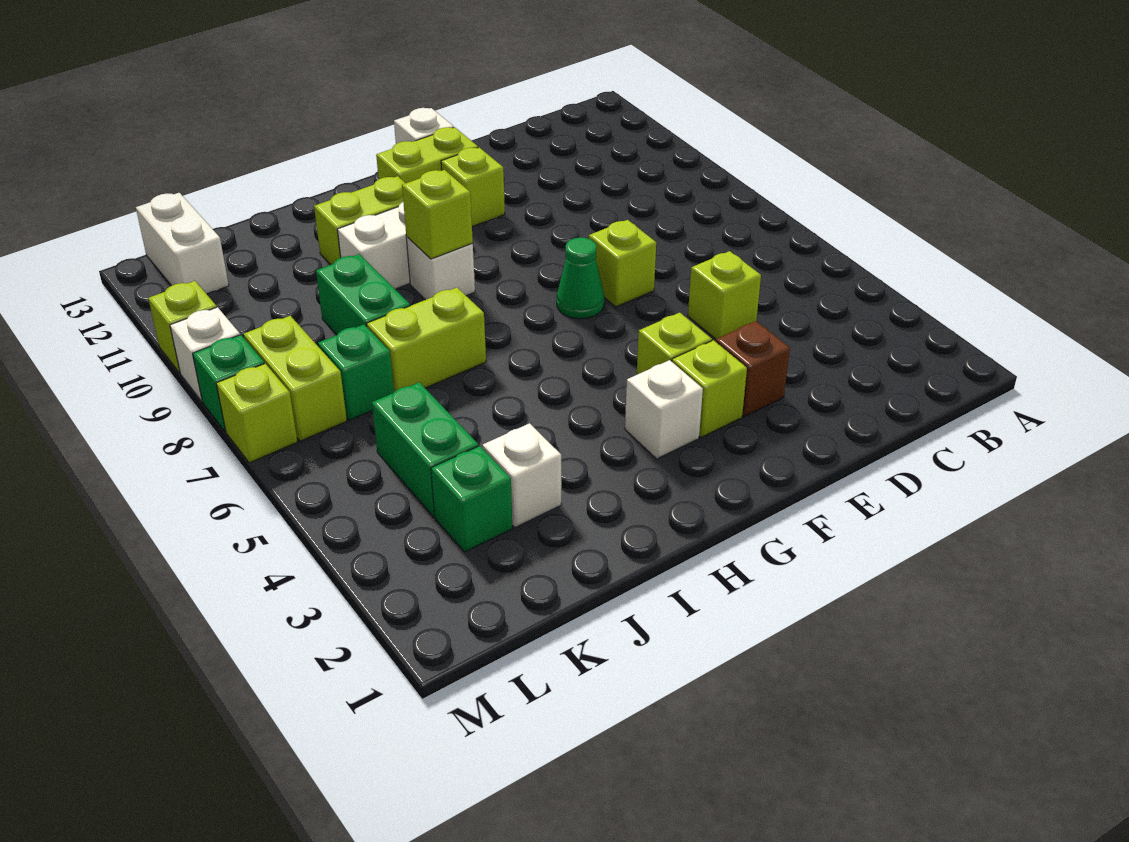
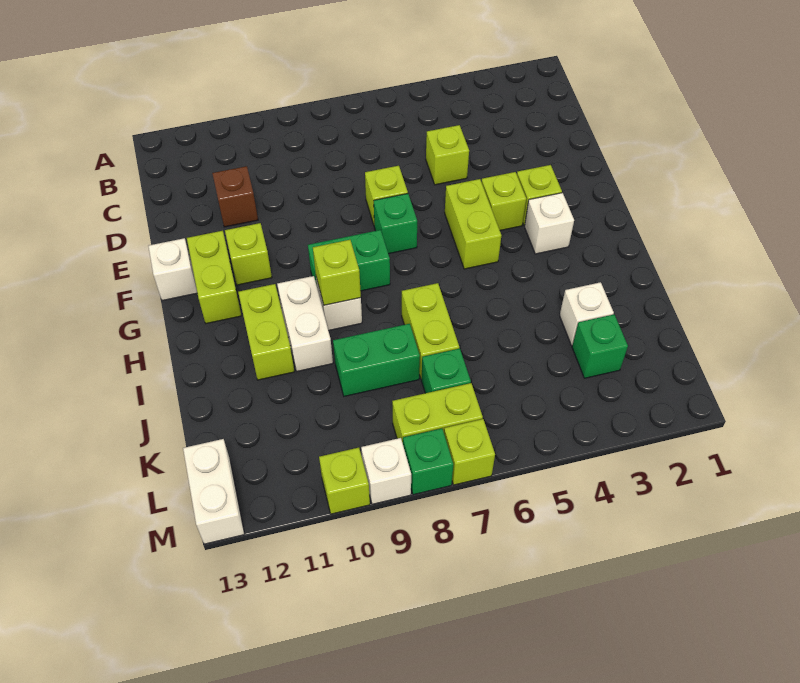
brown brick E3 level 1 -> brown brick D11 level 1
none -> lime brick F5:G5 level 1
green cone F7 level 1 -> green brick F7 level 1
green brick K4:K5 level 1 -> green brick G8:G9 level 1
white brick L12:L13 level 1 -> white brick L13:M13 level 1

